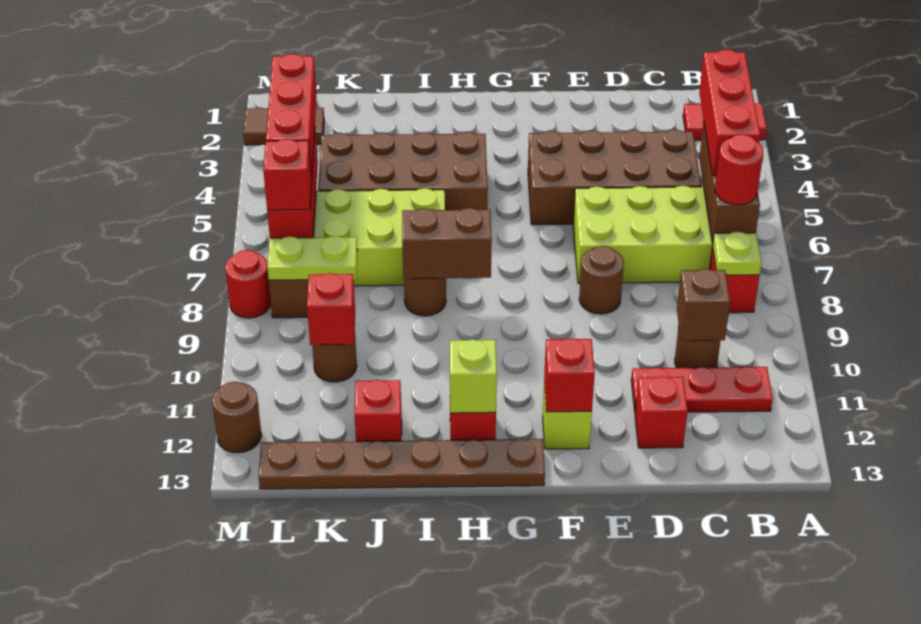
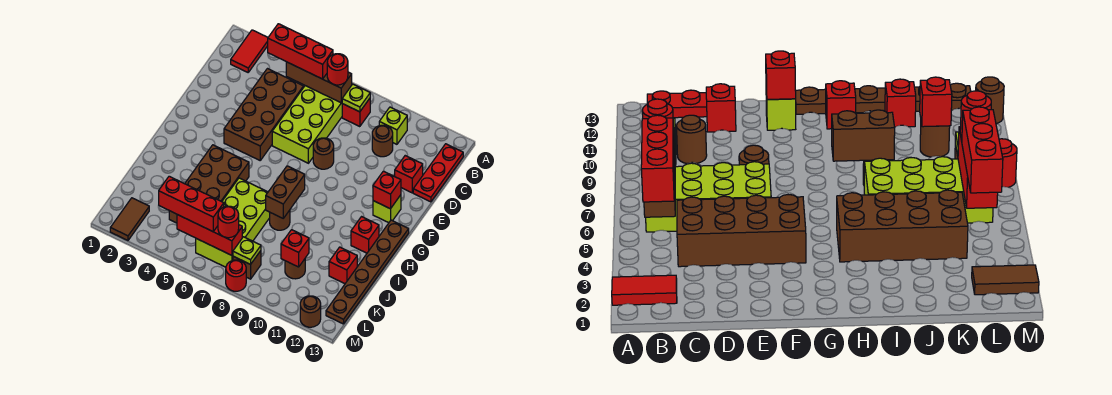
red plate B11:D11 level 1 -> red plate B13:D13 level 1
brown brick C10 level 2 -> none
lime brick H12 level 2 -> lime brick B10 level 1
lime plate K8:L8 level 2 -> lime plate L8 level 2
red brick L7 level 3 -> red round brick L7 level 3

